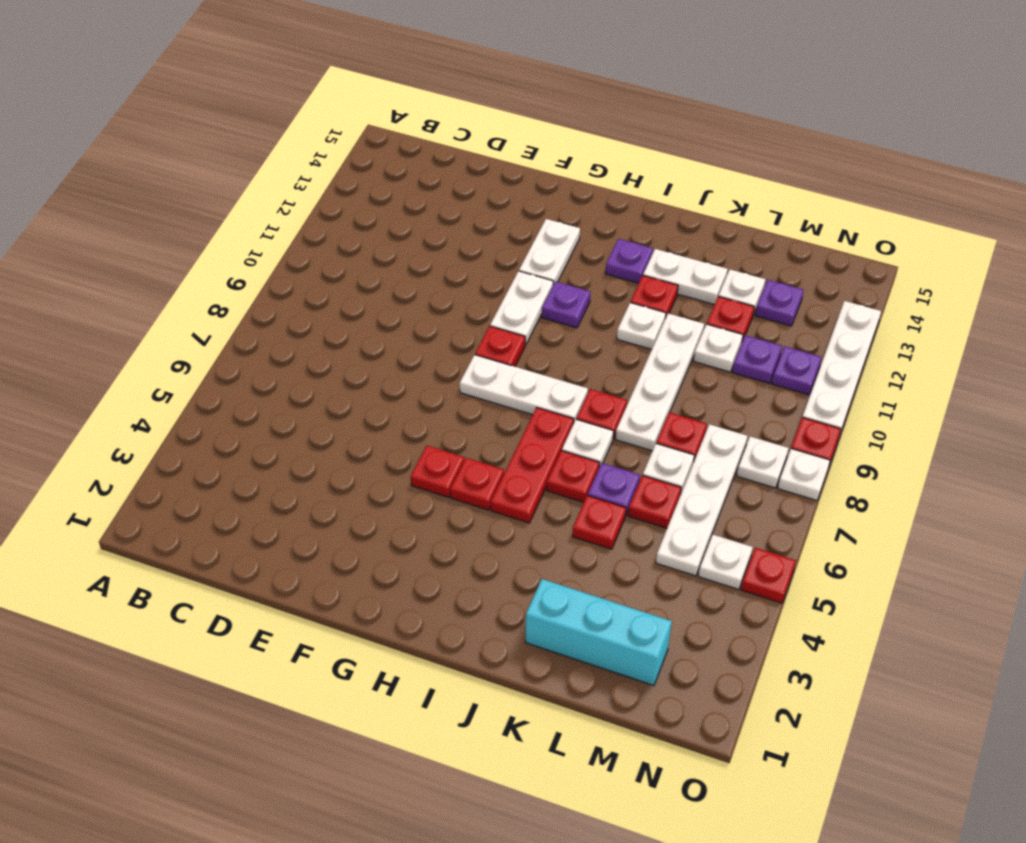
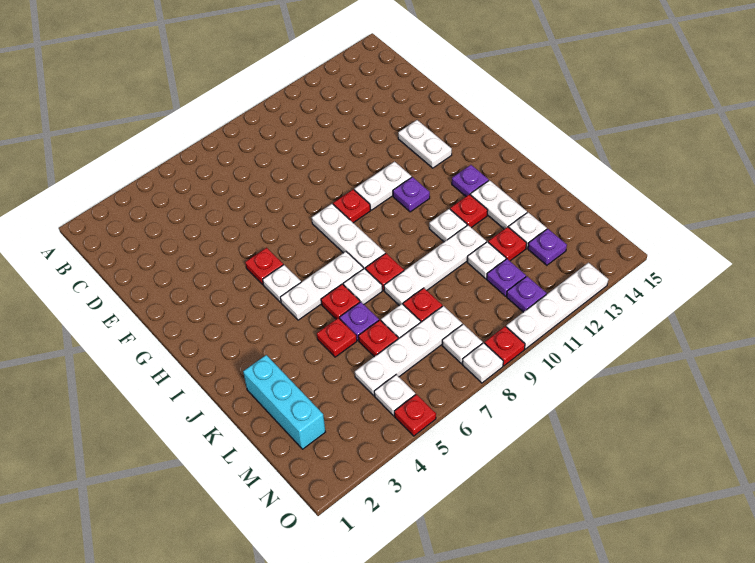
white plate G12:G13 level 1 -> white plate F13:G13 level 1
red plate H5 level 1 -> white plate H5 level 1
red plate I5:I7 level 1 -> white plate I5:I7 level 1

